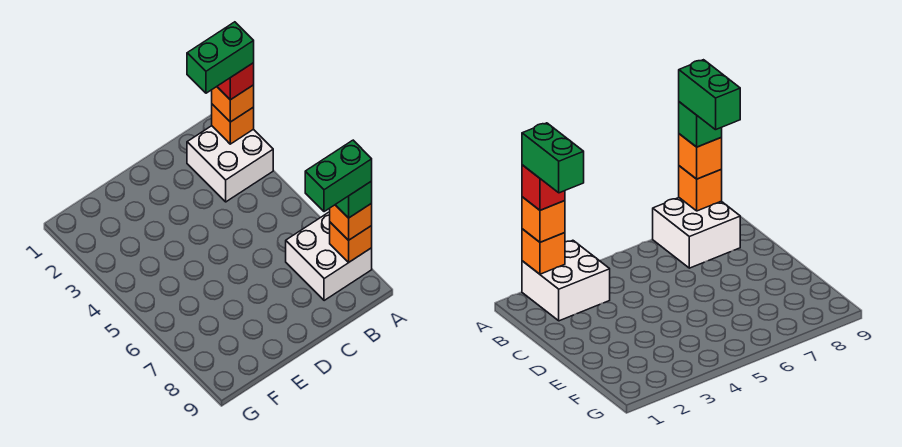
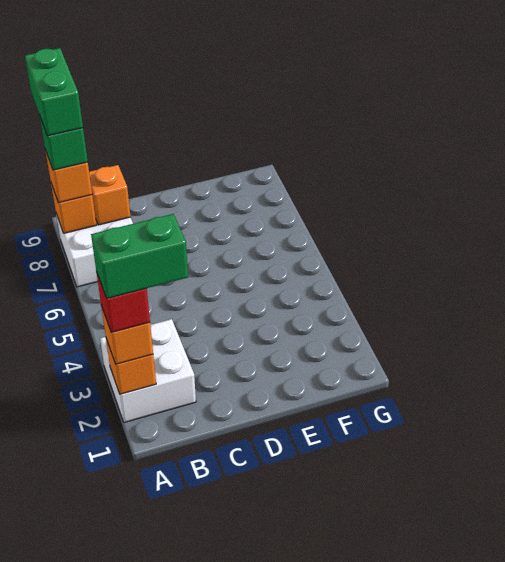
green brick A8:B8 level 5 -> green brick A8:A9 level 5
none -> orange brick B8 level 2

